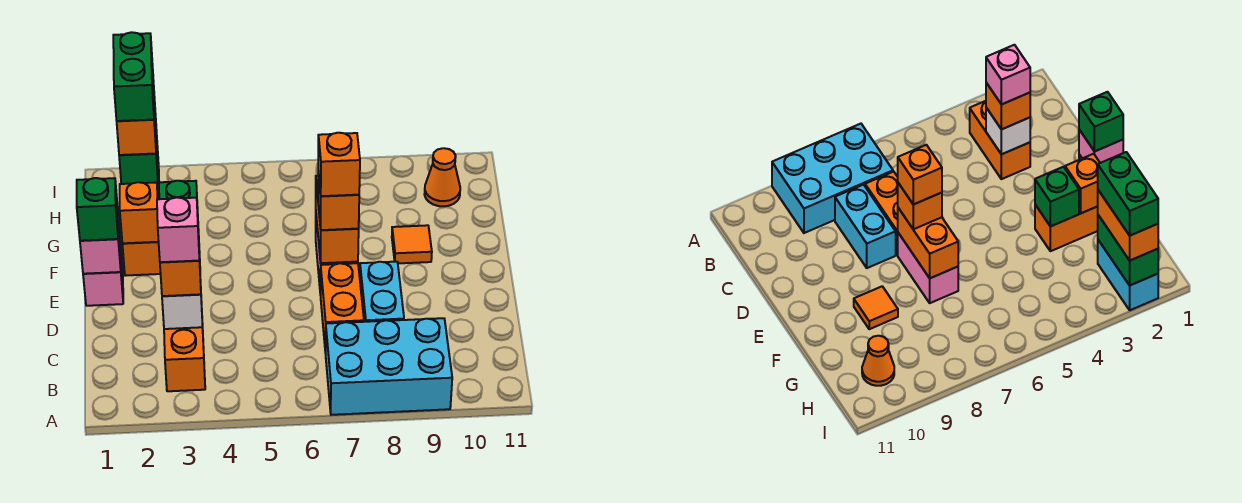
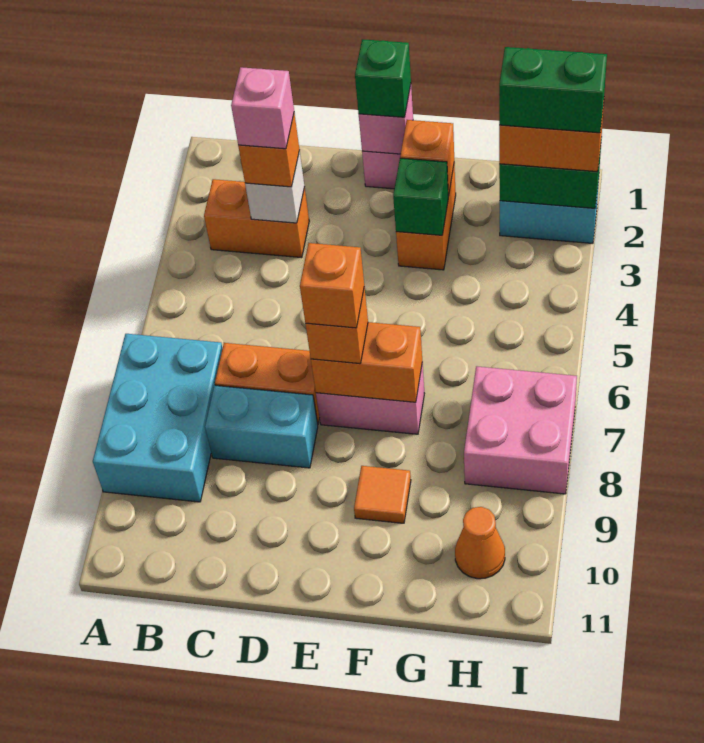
none -> pink brick H7:I8 level 1

